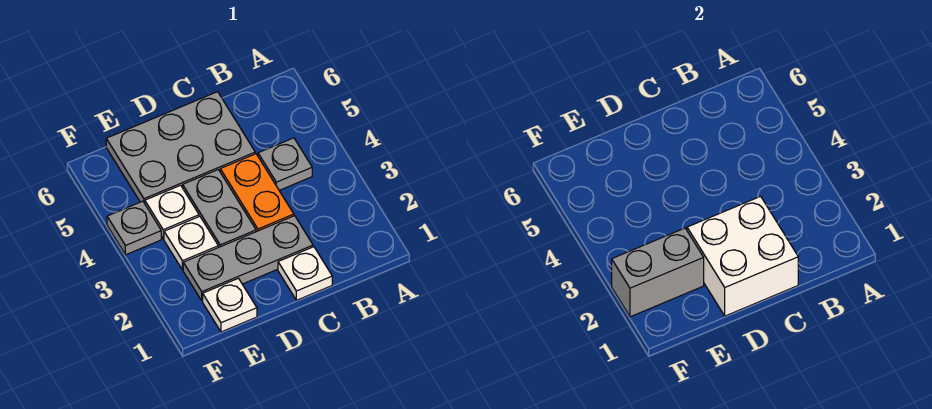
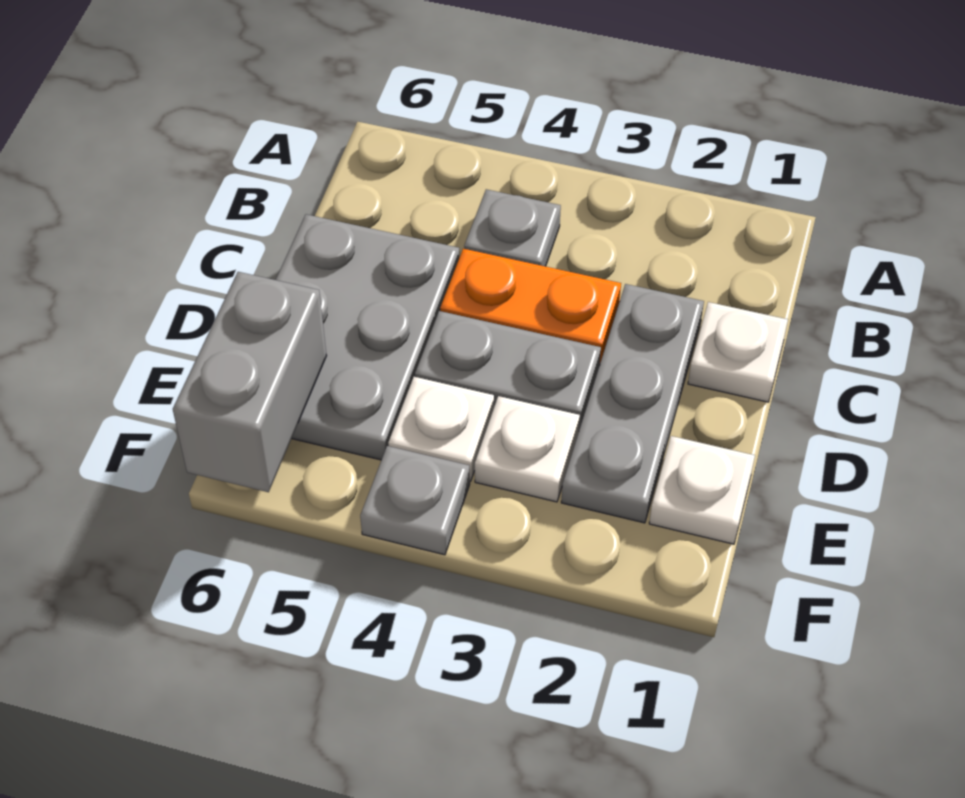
white brick C1:D2 level 2 -> none
grey brick E2:F2 level 2 -> grey brick E6:F6 level 2

